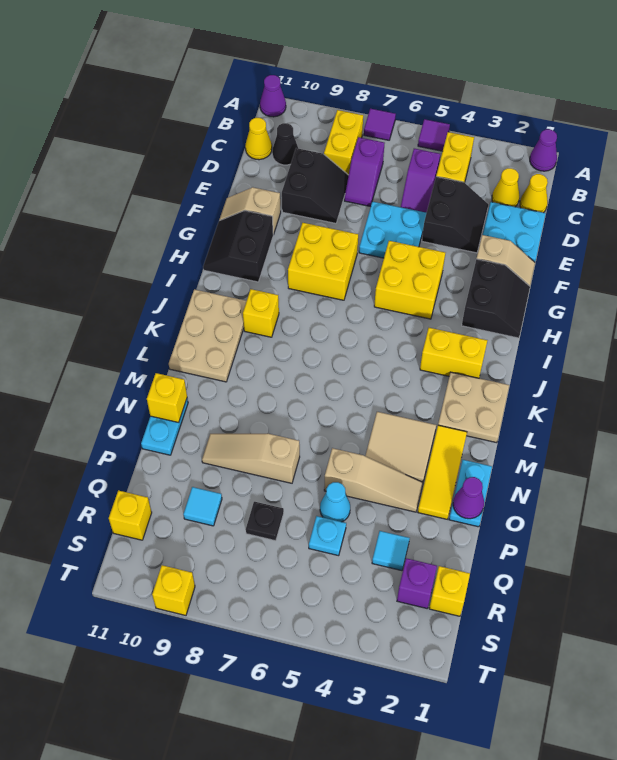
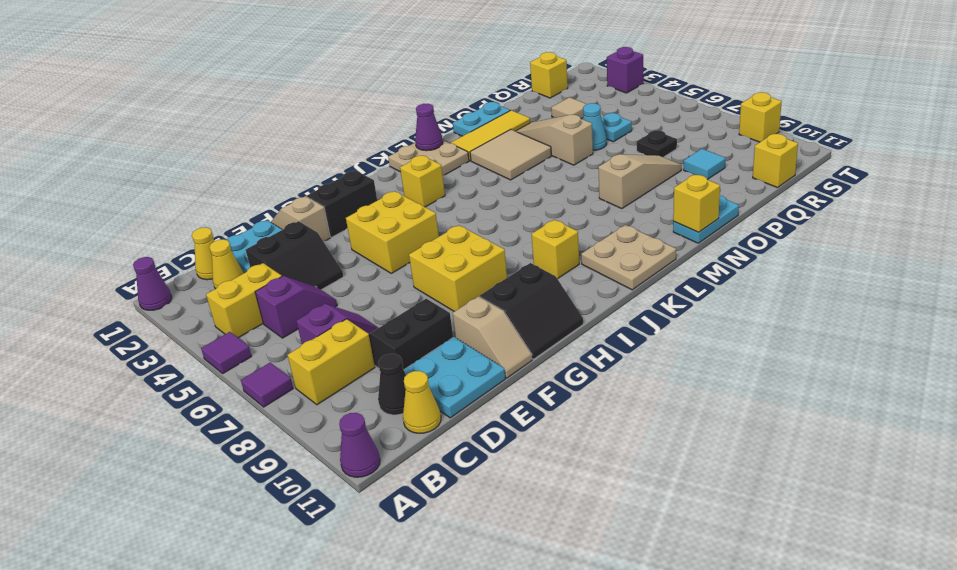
black slope D3:E4 level 1 top 4 -> black slope D3:E4 level 1 top 3
cyan plate E5:F6 level 1 -> cyan plate D10:E11 level 1
yellow brick J2:J3 level 1 -> yellow brick J3 level 1
tan plate J10:L11 level 1 -> tan plate K10:L11 level 1
purple cone O1 level 2 -> purple cone L1 level 2
tan slope O7:O9 level 1 top 7 -> tan slope N8:P8 level 1 top N
cyan tile Q3 level 1 -> tan tile Q3 level 1
purple brick R2 level 1 -> purple brick T3 level 1

